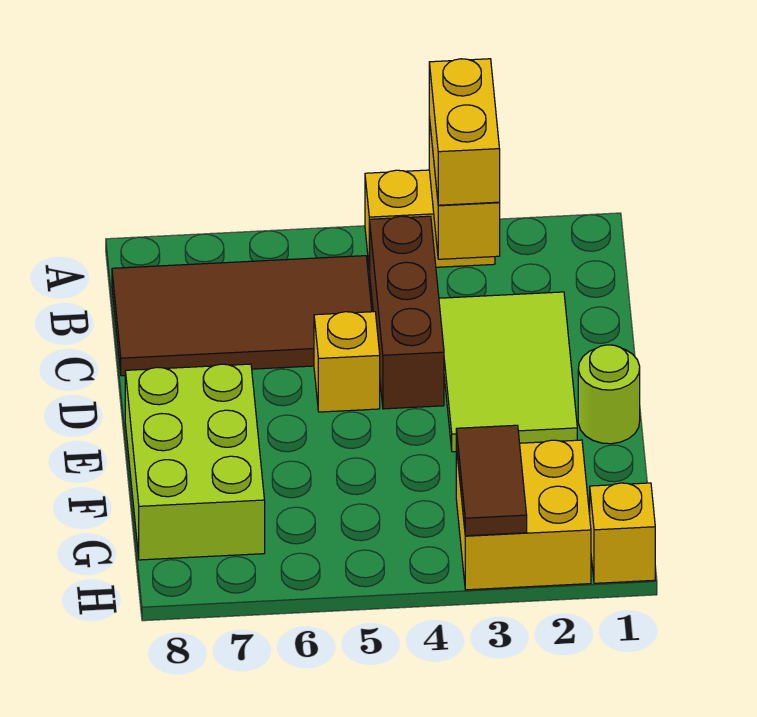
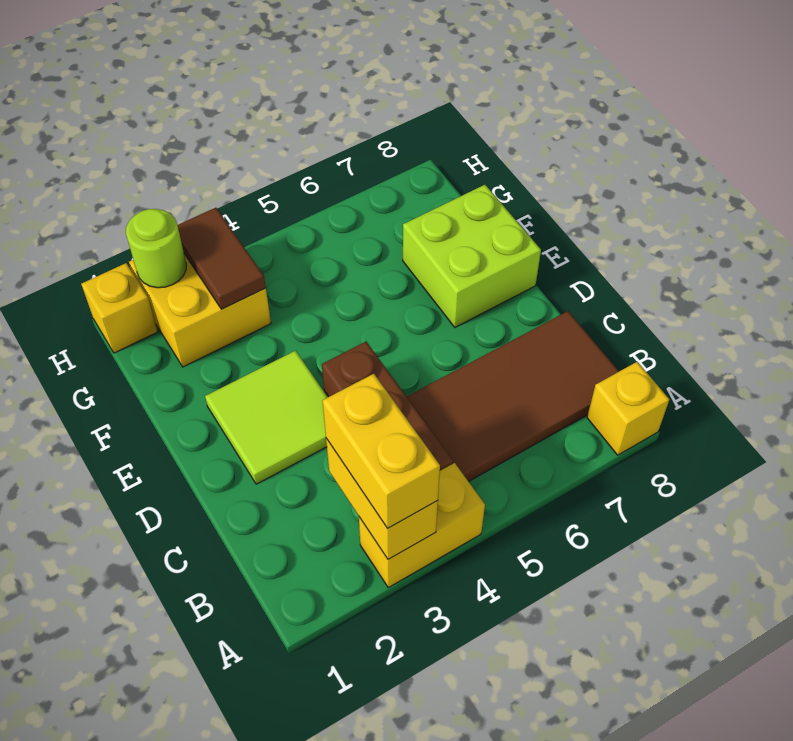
lime tile C2:E3 level 1 -> lime tile D2:E3 level 1
yellow brick D5 level 1 -> yellow brick A8 level 1
lime round brick E1 level 1 -> lime round brick H2 level 2
lime brick E7:G8 level 1 -> lime brick E7:F8 level 1

